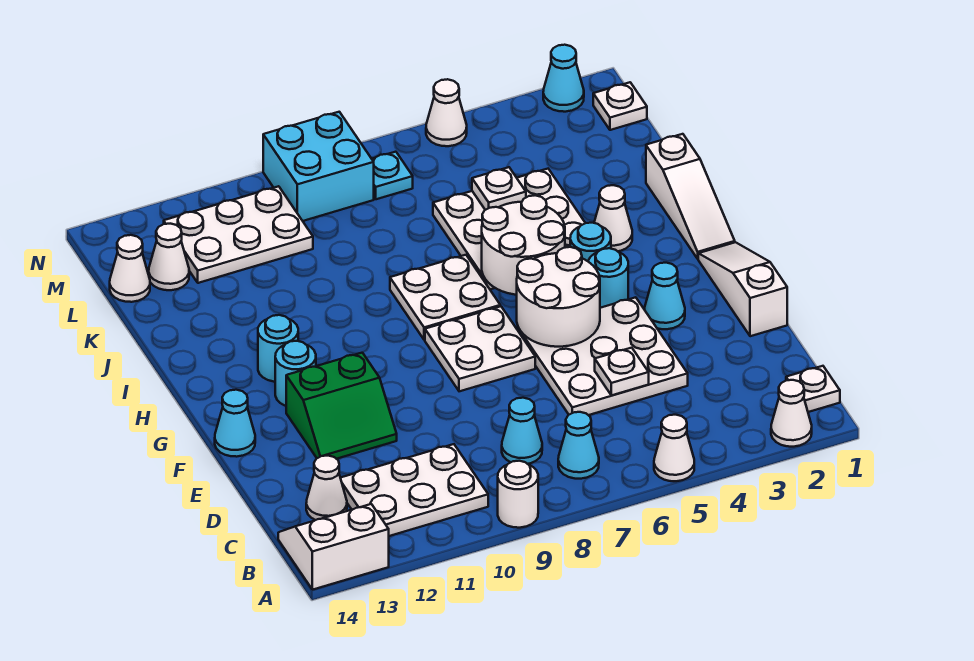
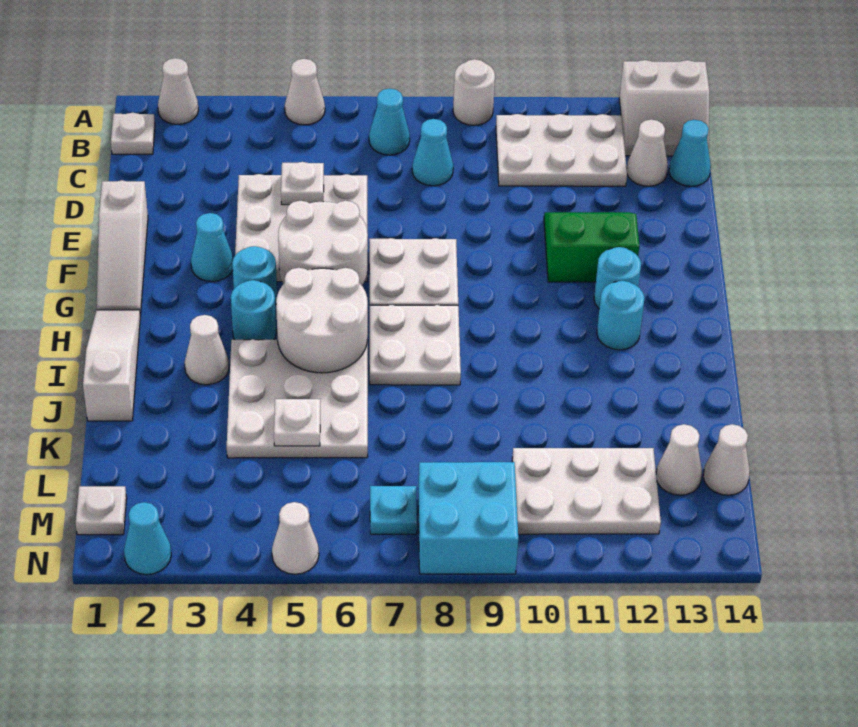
cyan cone F14 level 1 -> cyan cone C14 level 1

